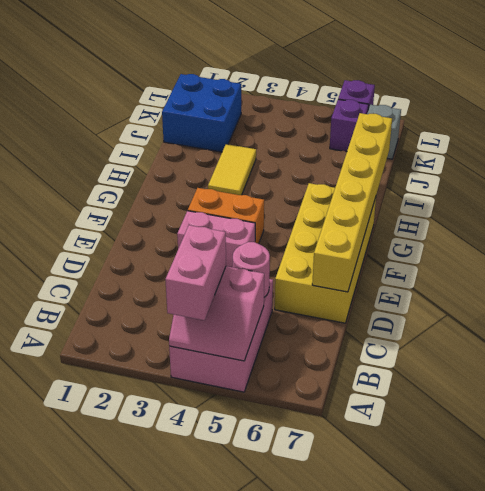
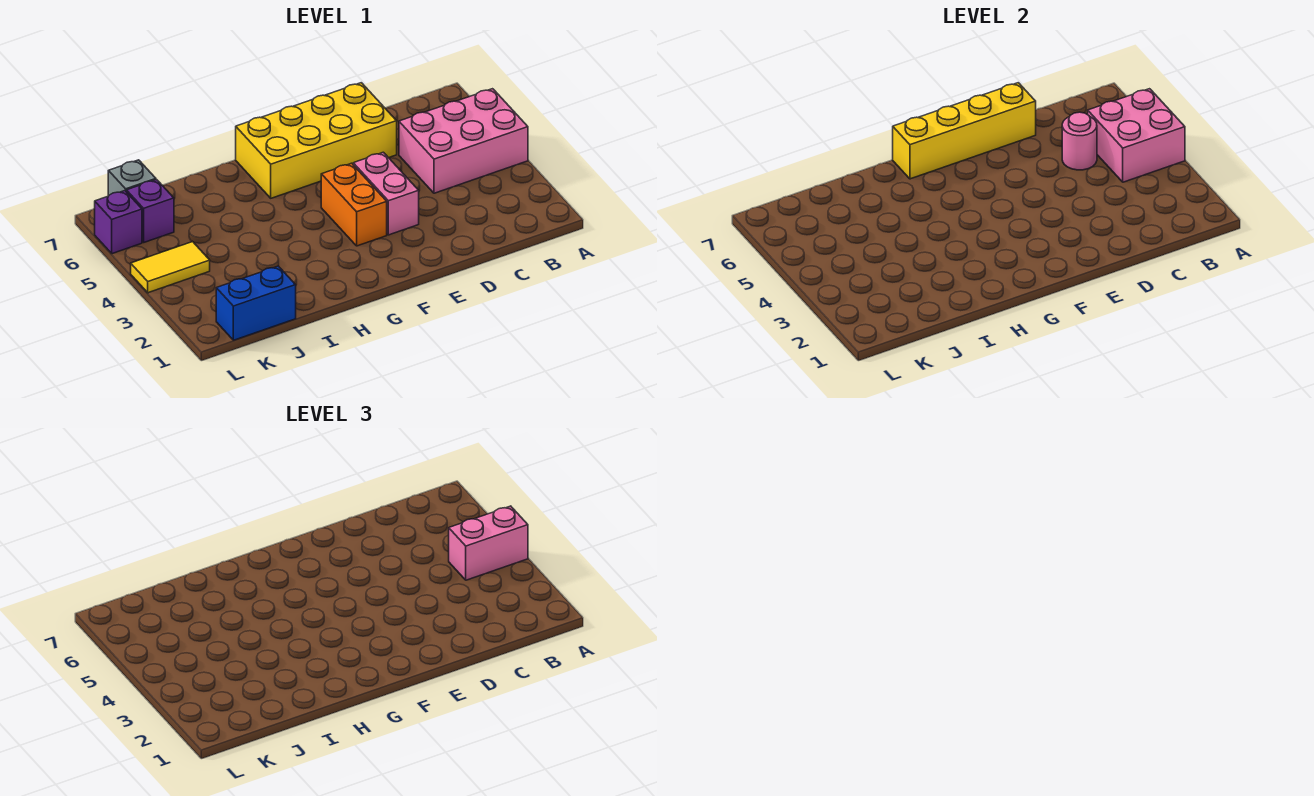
pink slope A4:B5 level 2 top B -> pink brick A4:B5 level 2
yellow brick D7:I7 level 2 -> yellow brick D7:G7 level 2
yellow tile H3:I3 level 1 -> yellow tile K4:L4 level 1
blue brick J1:K2 level 1 -> blue brick J1:K1 level 1

